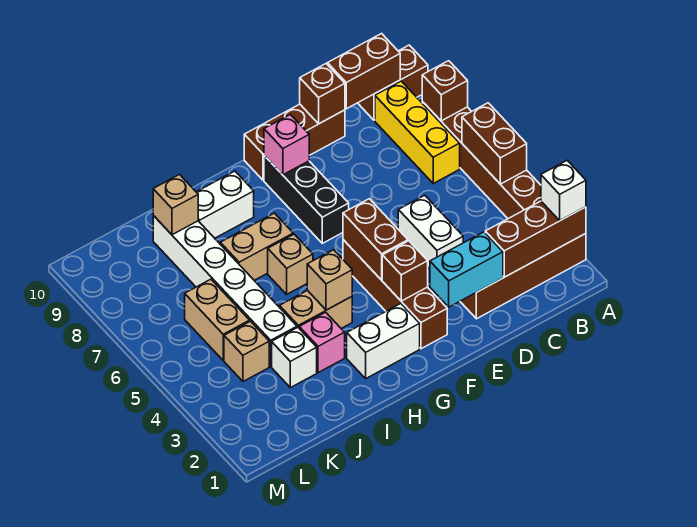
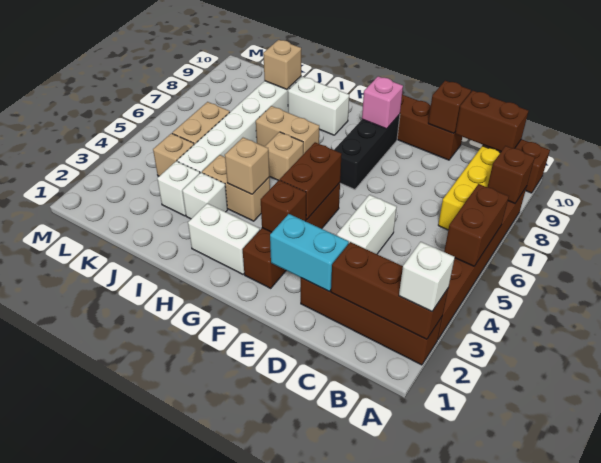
pink brick I3 level 1 -> white brick I3 level 1

